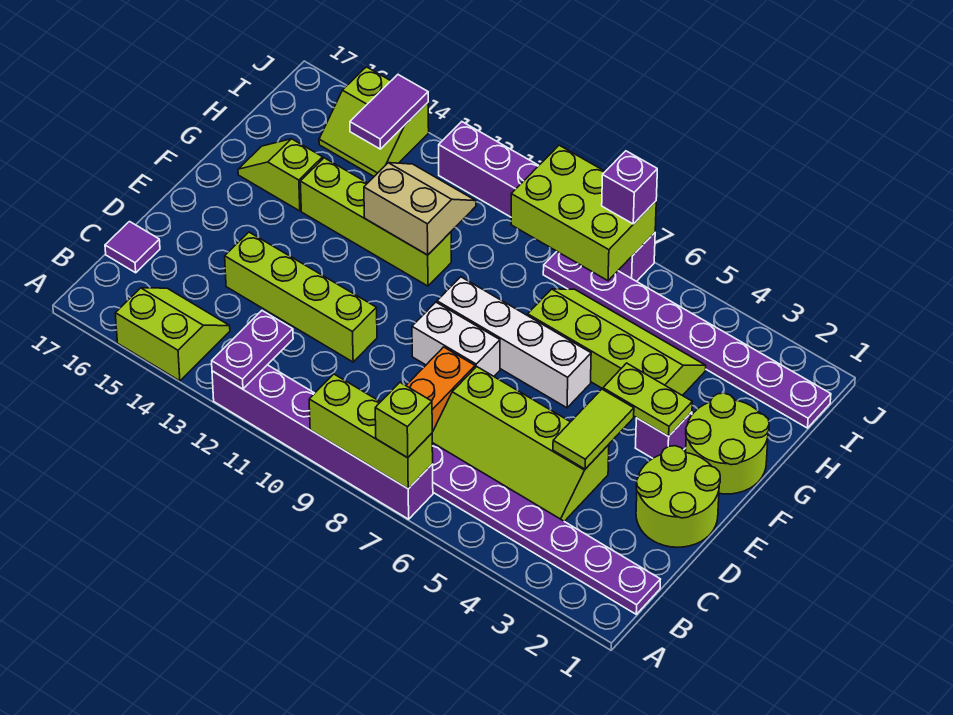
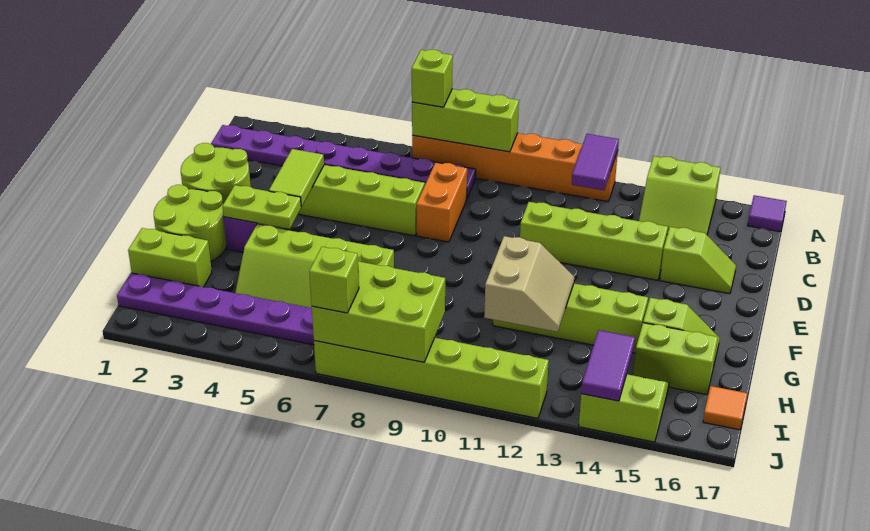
purple brick A7:A12 level 1 -> orange brick A7:A12 level 1
purple plate A12:B12 level 2 -> purple tile A12:B12 level 2
purple tile C17 level 1 -> purple tile A17 level 1
none -> lime slope D15:D16 level 1 top 15
white brick E8:E9 level 1 -> none
white brick F6:F9 level 1 -> none
tan slope G11:H12 level 2 top G -> tan slope G11:H12 level 2 top 11
none -> lime brick H1:H2 level 1
none -> lime brick H15:H16 level 1
none -> orange tile I17 level 1
purple brick J7:J12 level 1 -> lime brick J7:J12 level 1
purple brick J7 level 3 -> lime brick J7 level 3

